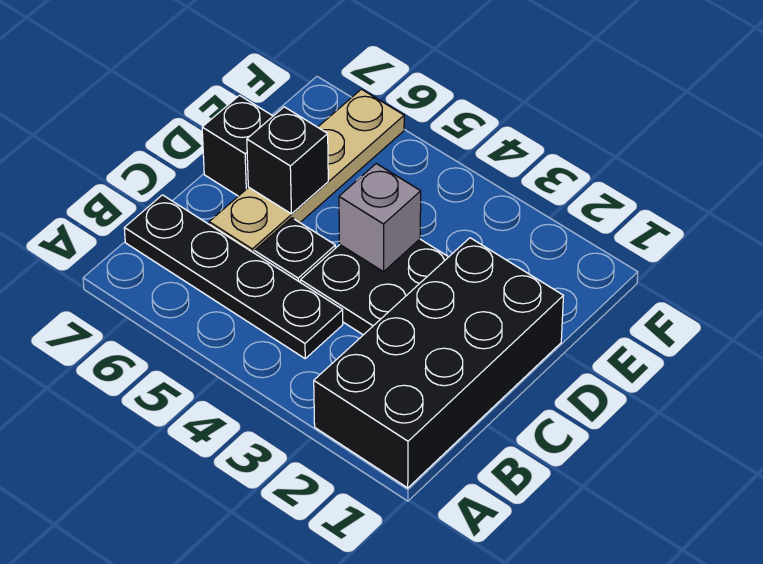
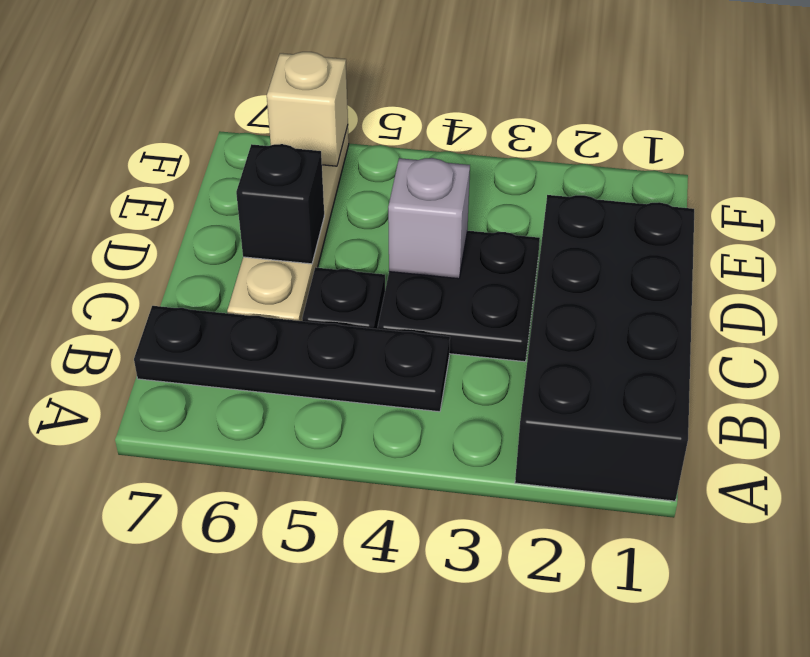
black brick D7 level 1 -> none
none -> tan brick F6 level 2

